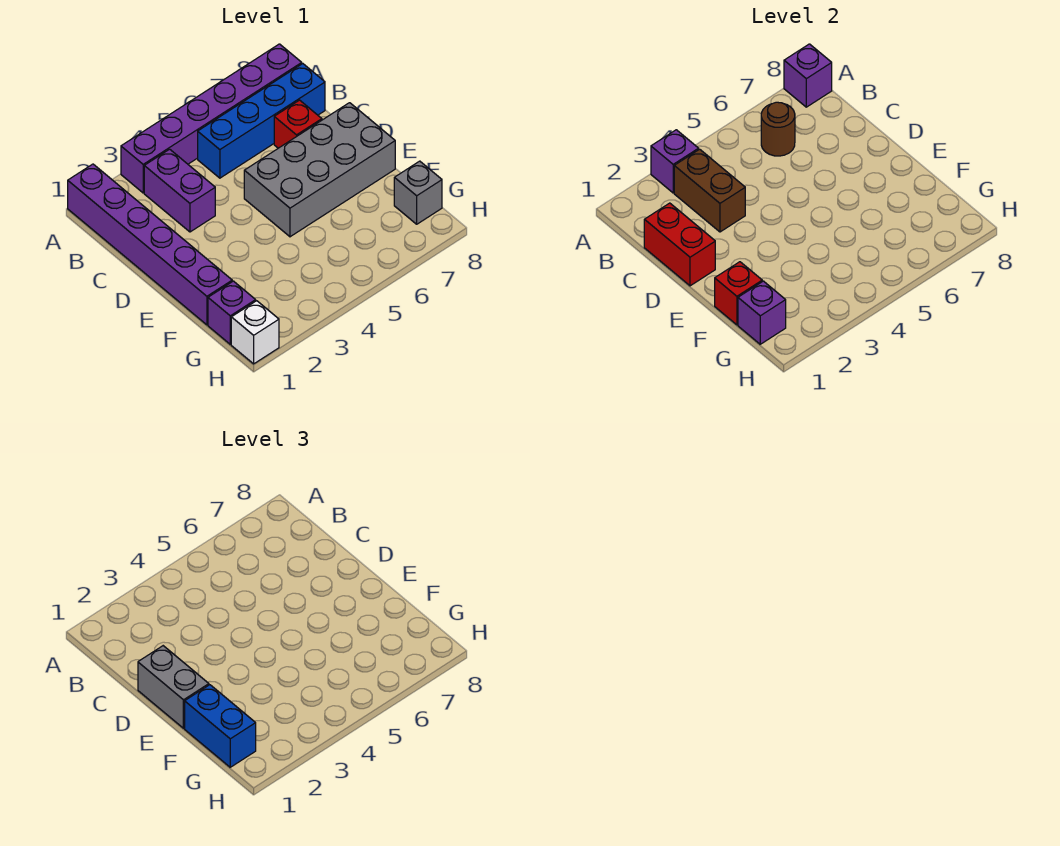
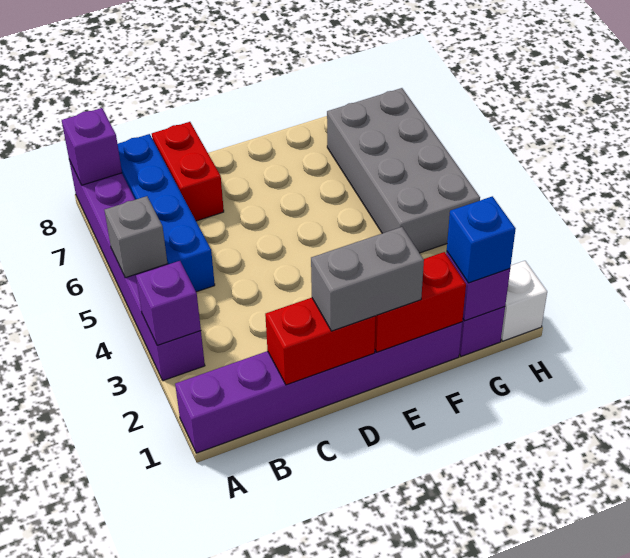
purple brick B3:C3 level 1 -> none
brown brick B3:C3 level 2 -> none
brown round brick B6 level 2 -> none
red brick C7 level 1 -> red brick C7:C8 level 1
grey brick D5:E8 level 1 -> grey brick G4:H7 level 1
red brick F1 level 2 -> red brick E1:F1 level 2
blue brick F1:G1 level 3 -> blue brick G1 level 3
grey brick G8 level 1 -> grey brick A5 level 2

